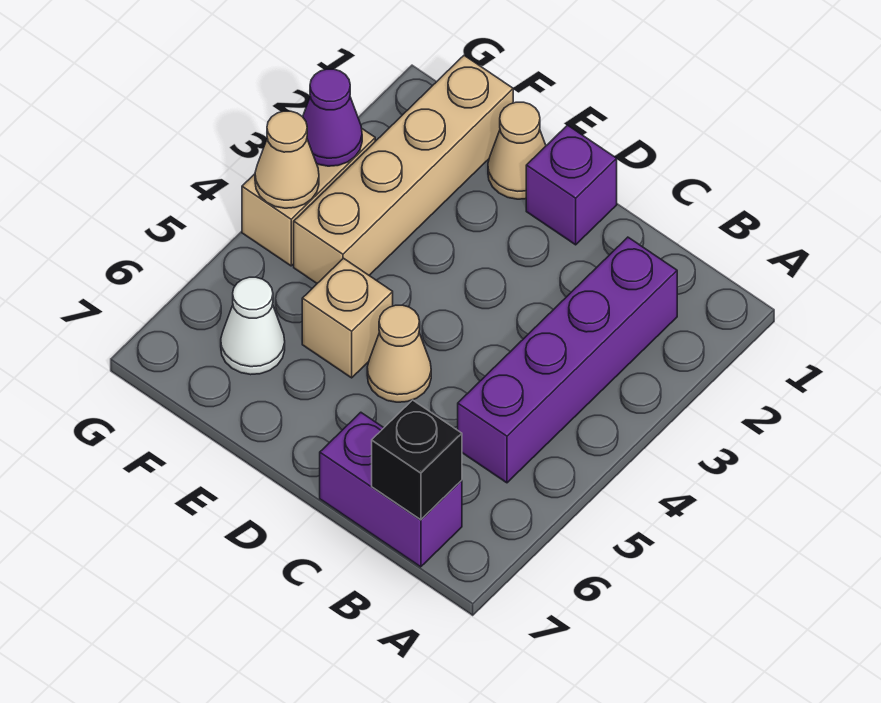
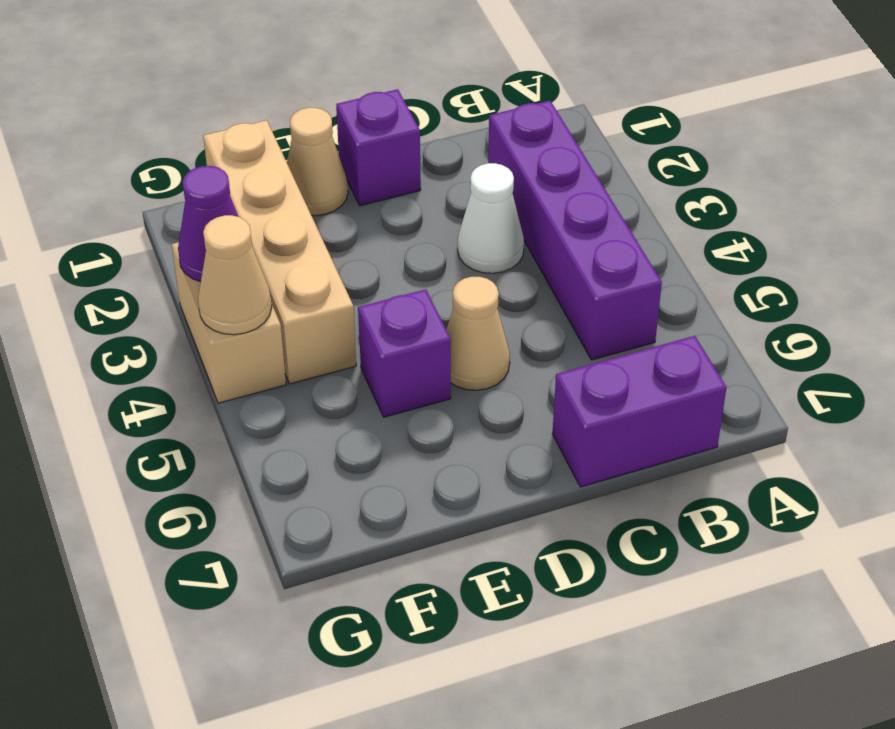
black brick B7 level 2 -> none
tan brick E5 level 1 -> purple brick E5 level 1
white cone F6 level 1 -> white cone C3 level 1

